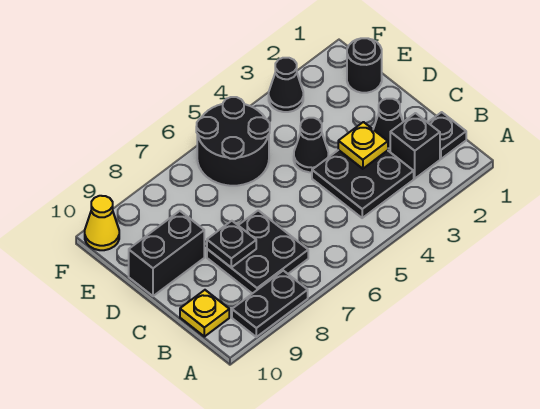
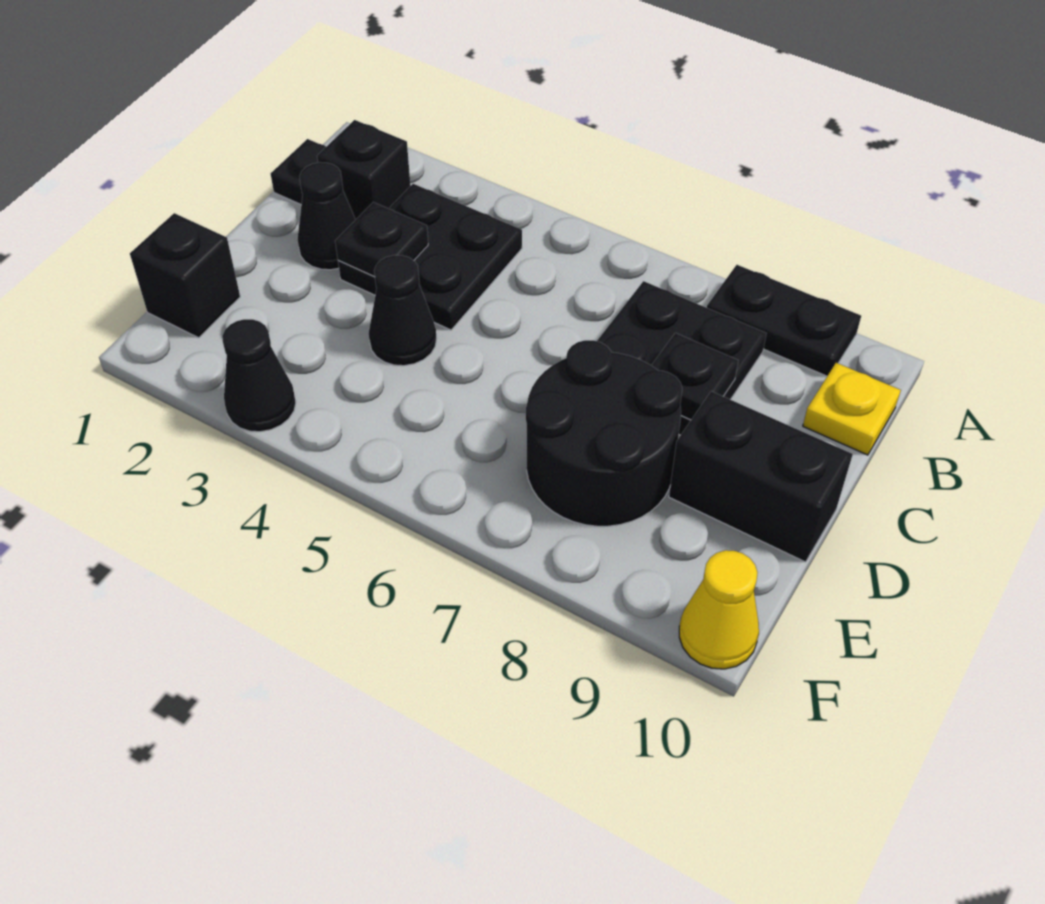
yellow plate C3 level 2 -> black plate C3 level 2
black round brick E1 level 1 -> black brick E1 level 1
black round brick E5:F6 level 1 -> black round brick D7:E8 level 1

